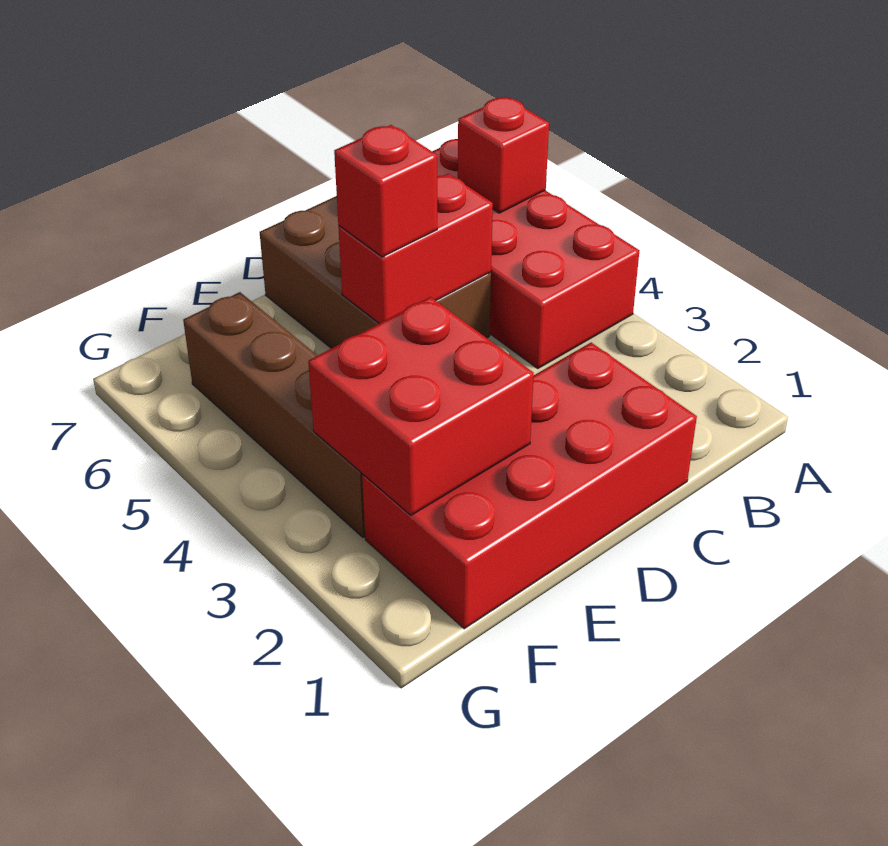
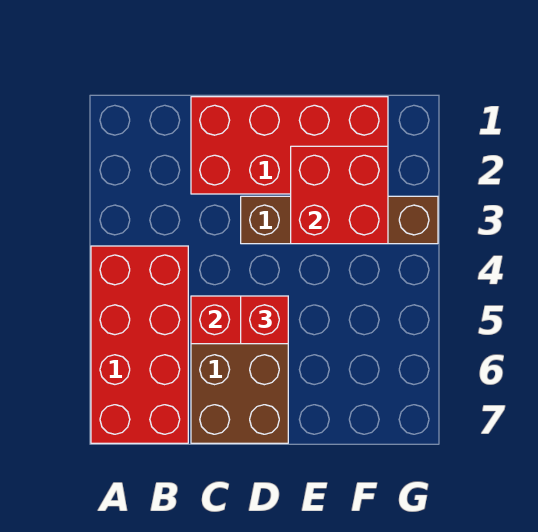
red brick A6 level 2 -> none
brown brick F3:F6 level 1 -> brown brick D3:G3 level 1

